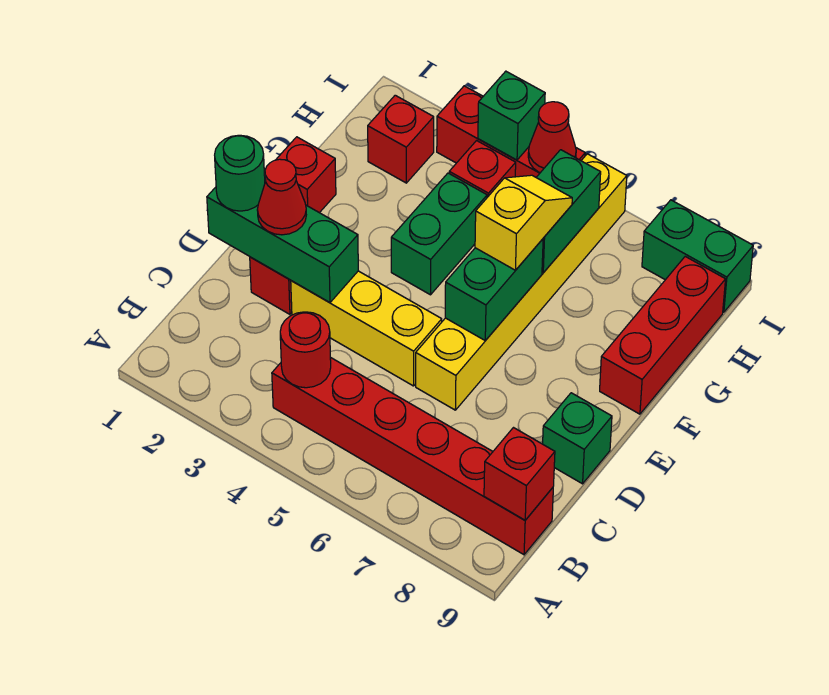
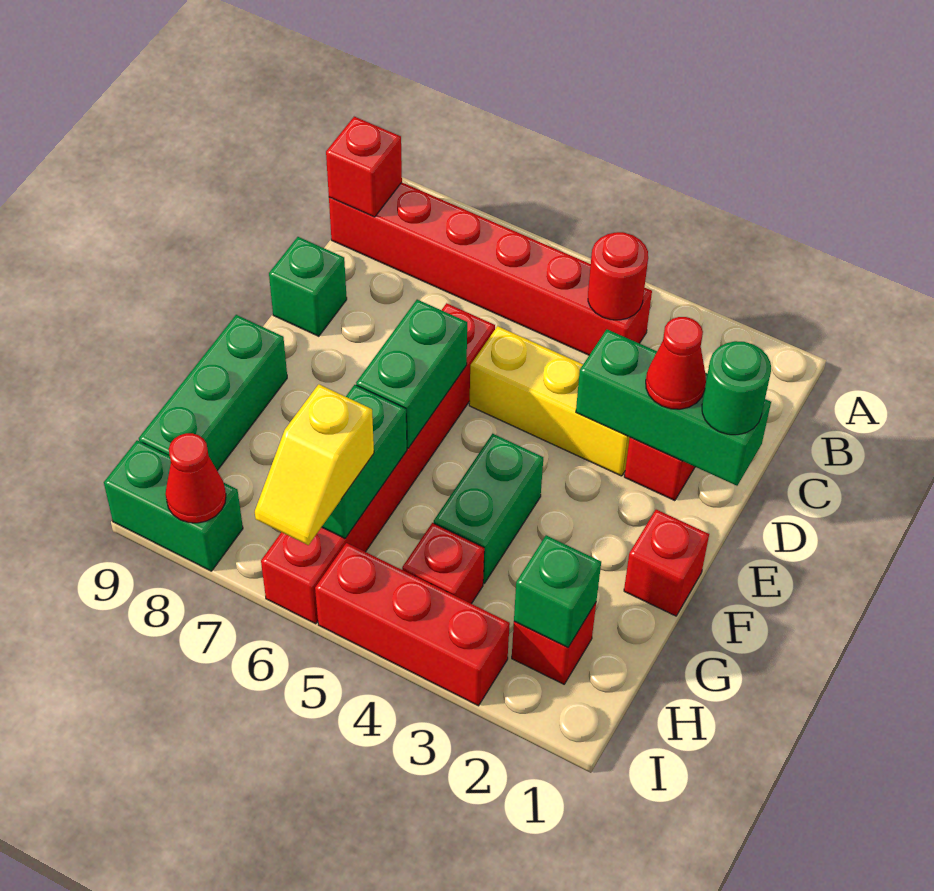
yellow brick D6:I6 level 1 -> red brick D6:I6 level 1
yellow slope F6:G6 level 3 top F -> yellow slope H6:I6 level 3 top H
red brick F9:H9 level 1 -> green brick F9:H9 level 1
green brick I4 level 2 -> green brick H2 level 2
red cone I5 level 2 -> red cone I8 level 2

